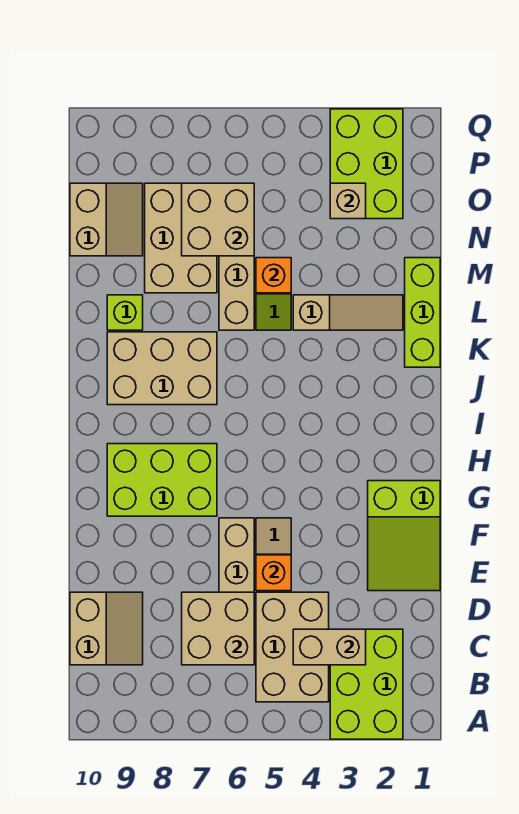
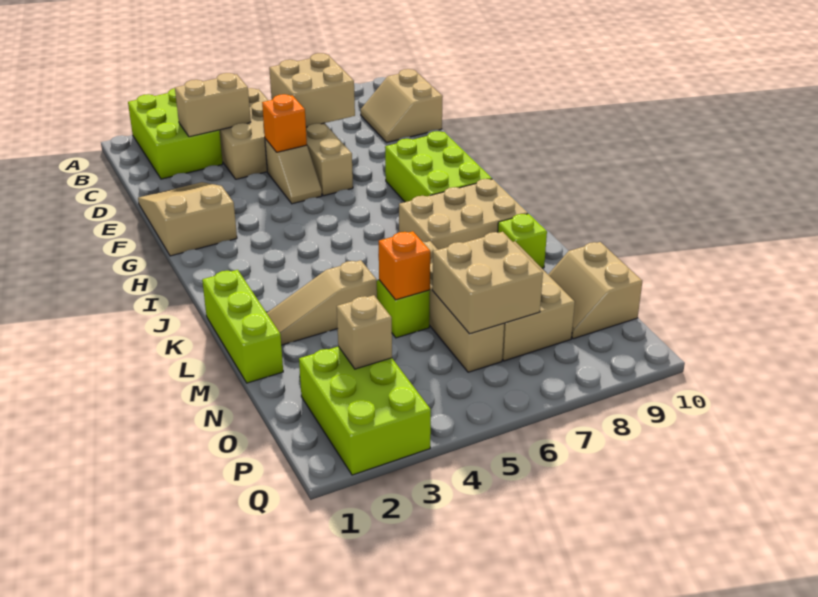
lime slope E1:G2 level 1 top G -> tan slope E1:G2 level 1 top G
lime brick G7:H9 level 1 -> lime brick G8:I9 level 1

